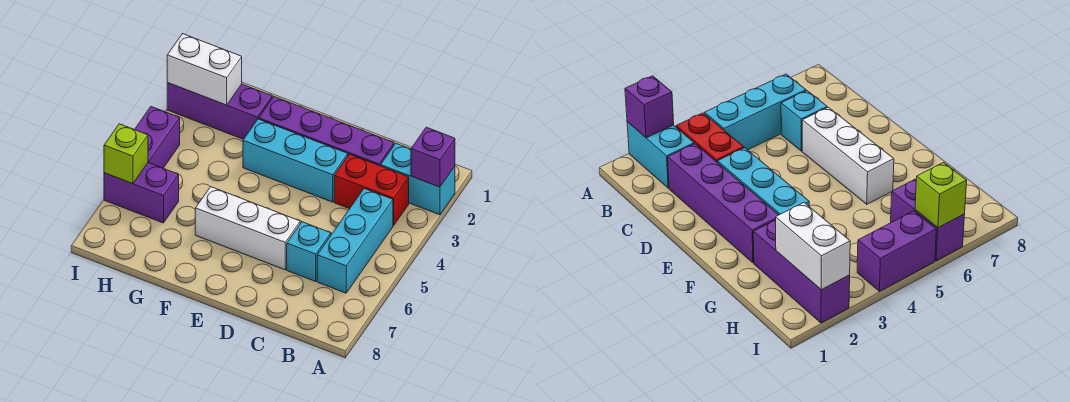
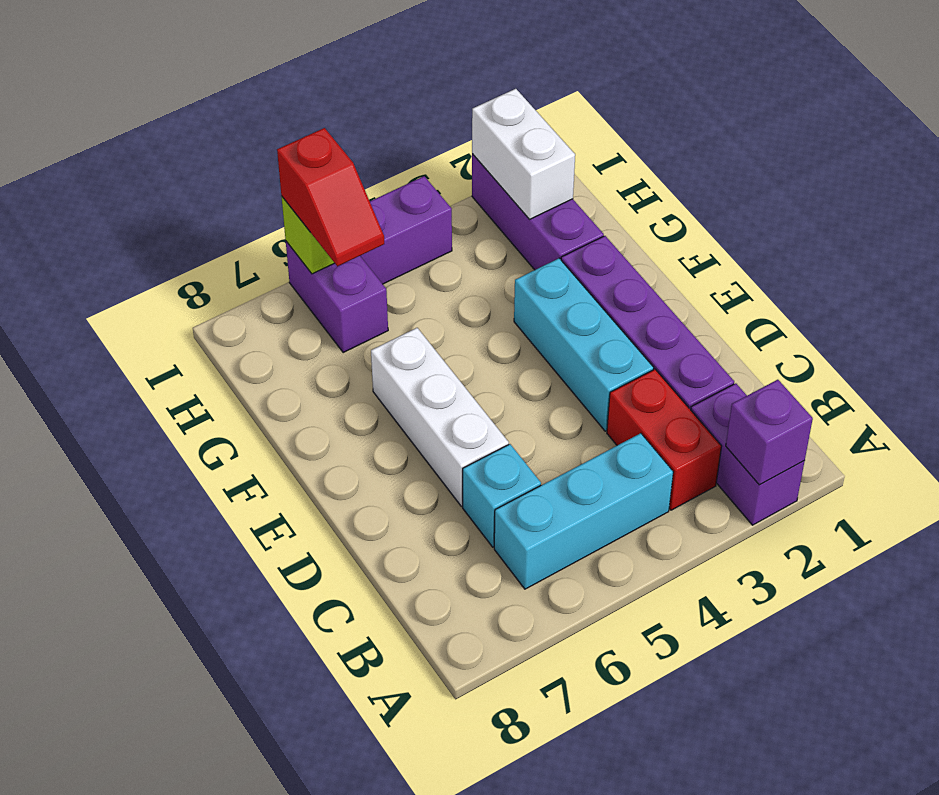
cyan brick A2:B2 level 1 -> purple brick A2:B2 level 1
none -> red slope H6:I6 level 3 top I

